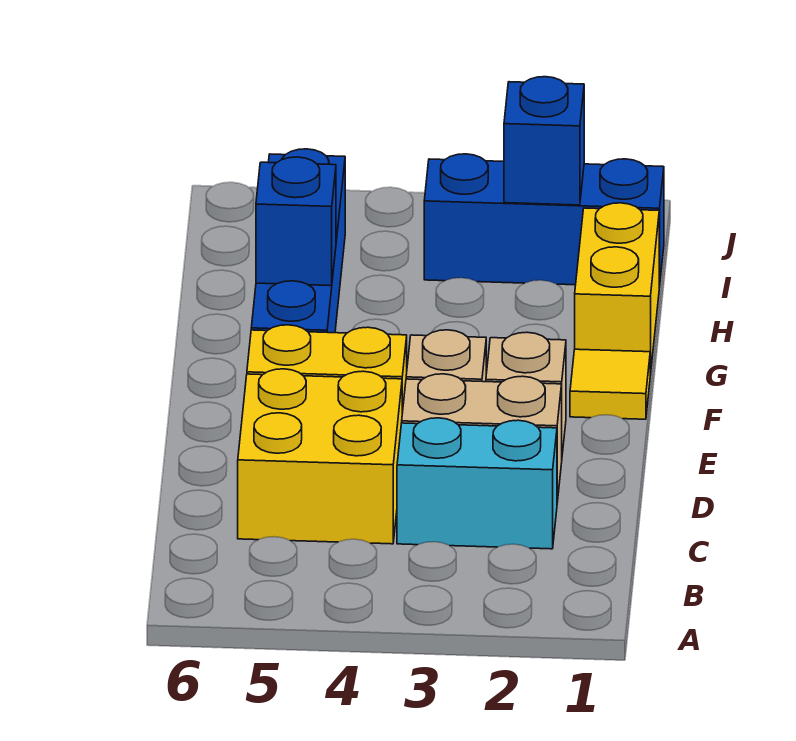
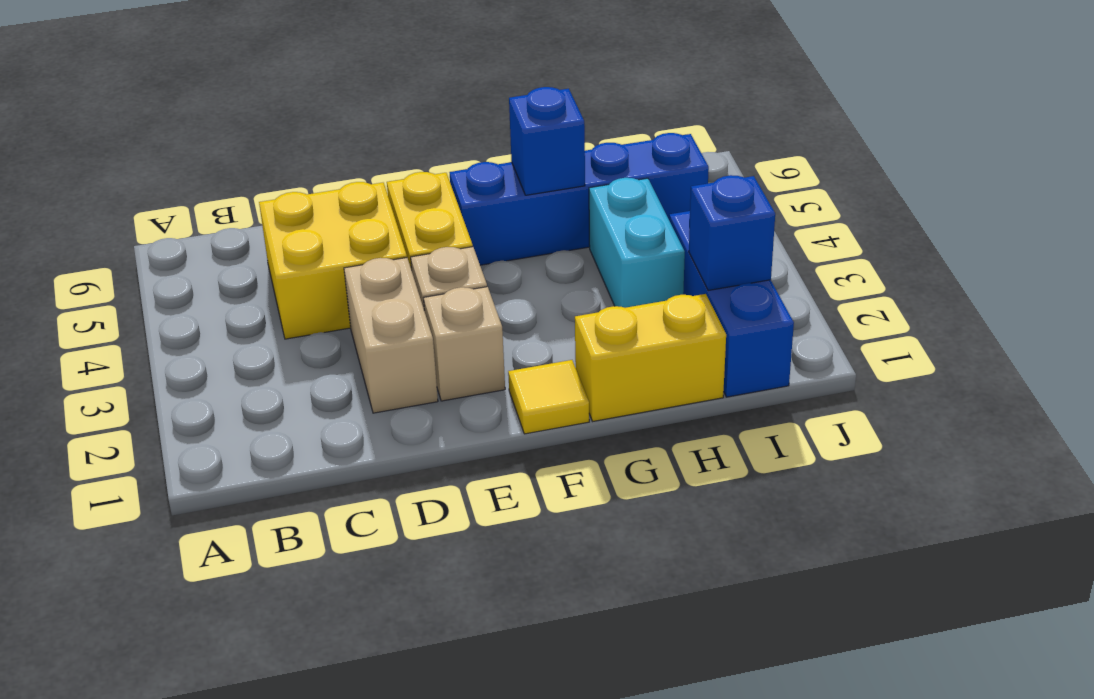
cyan brick C2:C3 level 1 -> cyan brick H3:H4 level 1

